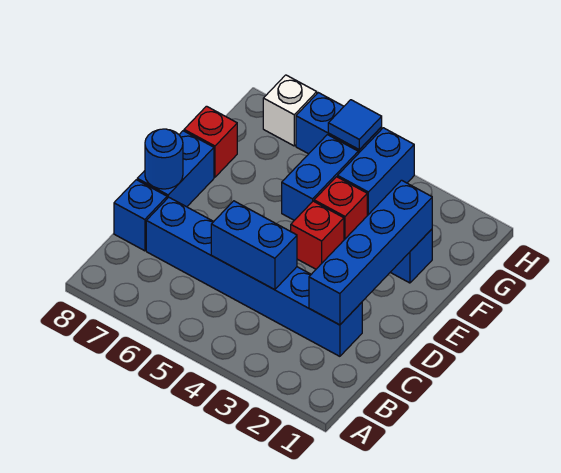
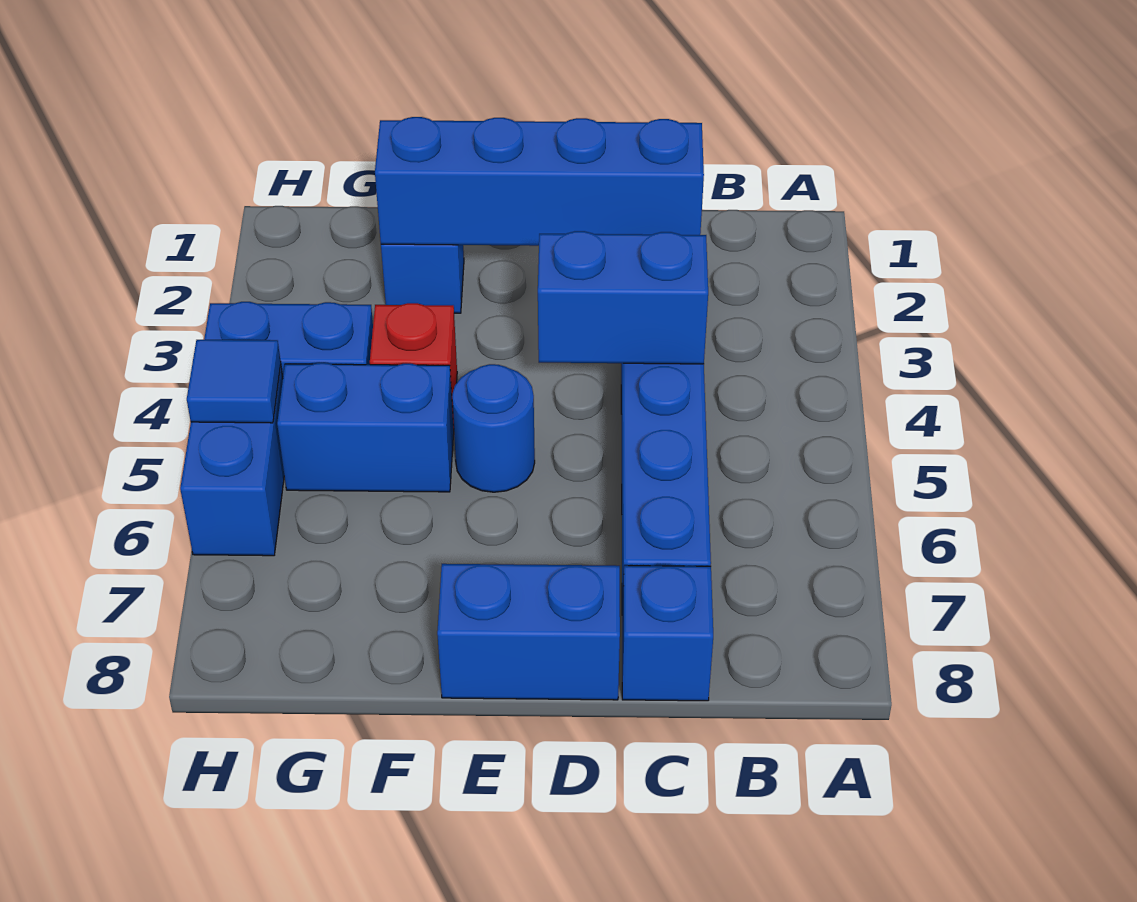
blue brick C4:C5 level 2 -> blue brick C4:D4 level 2
blue round brick D8 level 2 -> blue round brick E5 level 1
red brick E4 level 1 -> none
red brick F8 level 1 -> none
white brick H7 level 1 -> none

